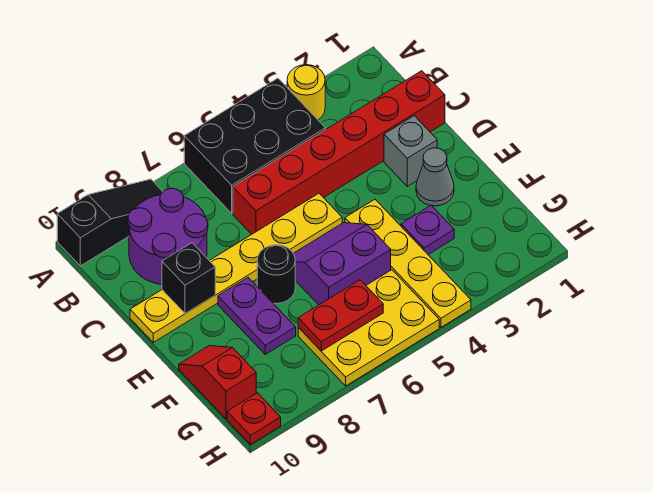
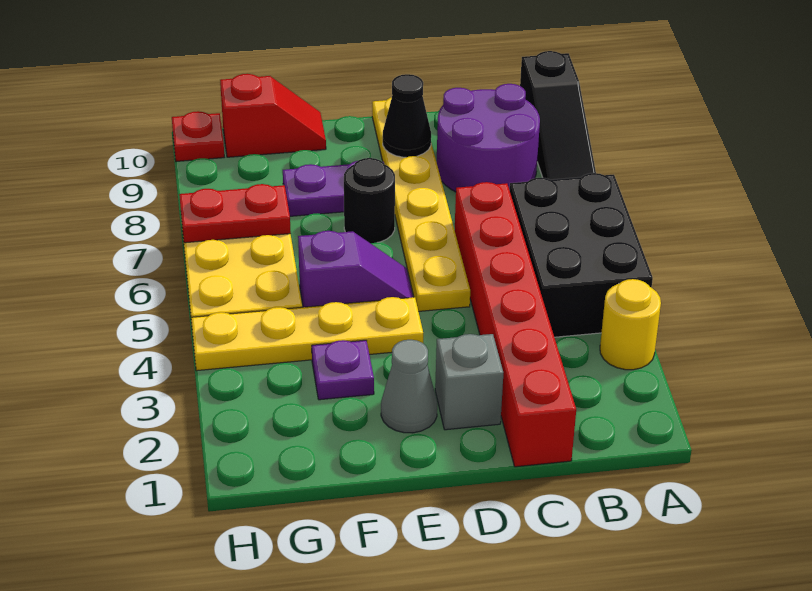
black brick D9 level 2 -> black cone D9 level 2
purple slope E5:F6 level 1 top F -> purple slope E5:F5 level 1 top F
red plate G6:G7 level 2 -> red plate G7:H7 level 2

